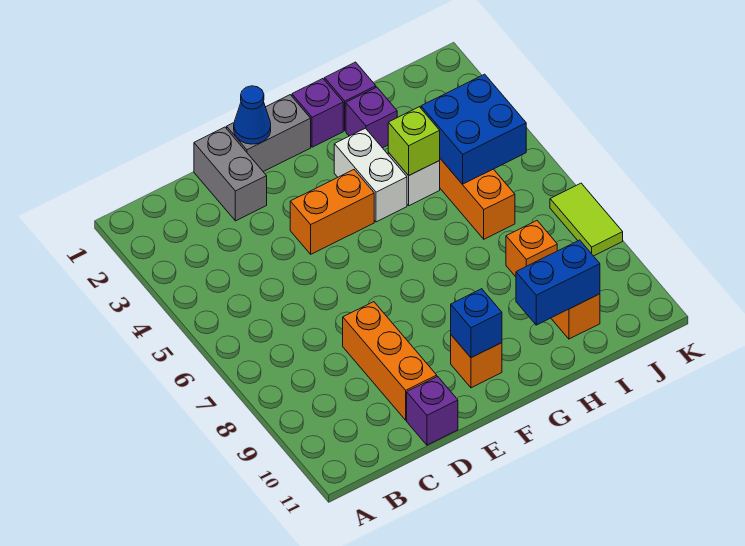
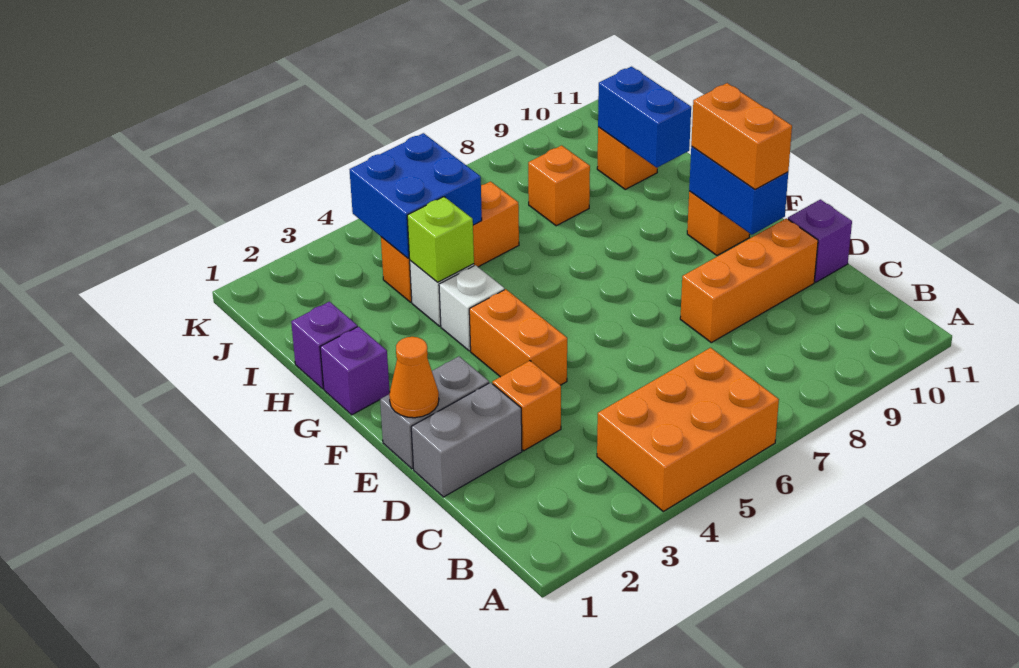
none -> orange brick A4:B6 level 1
none -> orange brick D3 level 1
grey brick E1:F1 level 1 -> grey brick E1:E2 level 1
blue cone E1 level 2 -> orange cone E1 level 2
none -> orange brick E10:F10 level 3
blue brick F10 level 2 -> blue brick E10:F10 level 2
white brick G3:G4 level 1 -> white brick G4 level 1
purple brick H2 level 1 -> none
lime tile K7:K8 level 1 -> none

